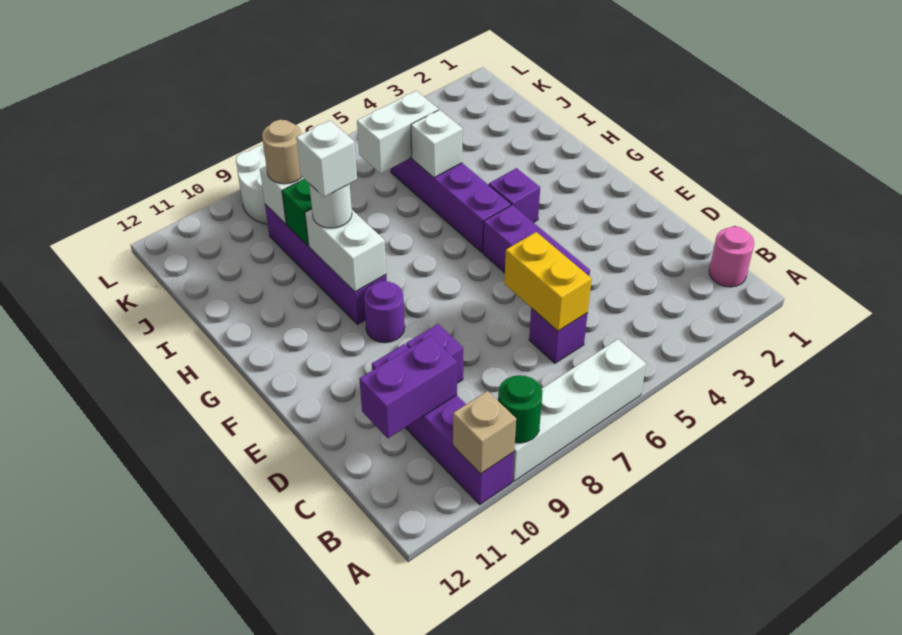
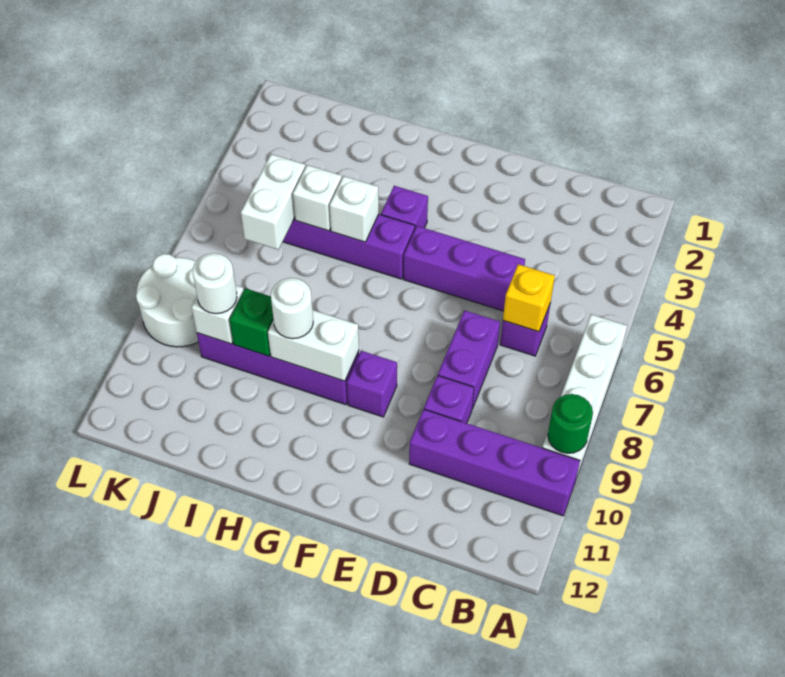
tan brick A10 level 2 -> none
pink round brick B1 level 1 -> none
yellow brick C6:D6 level 2 -> yellow brick C6 level 2
purple brick C10:C11 level 2 -> purple brick D7:D8 level 1
purple round brick F9 level 1 -> purple brick F9 level 1
white brick H9 level 4 -> white brick H5 level 2
tan round brick J9 level 3 -> white round brick J9 level 3

